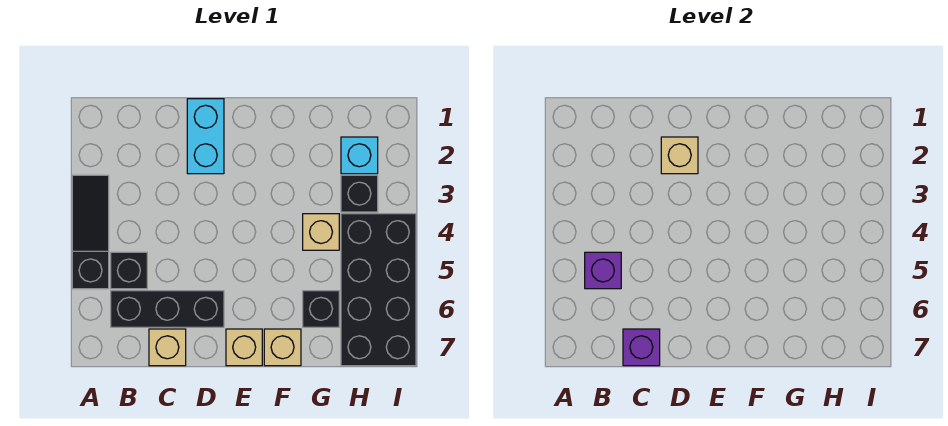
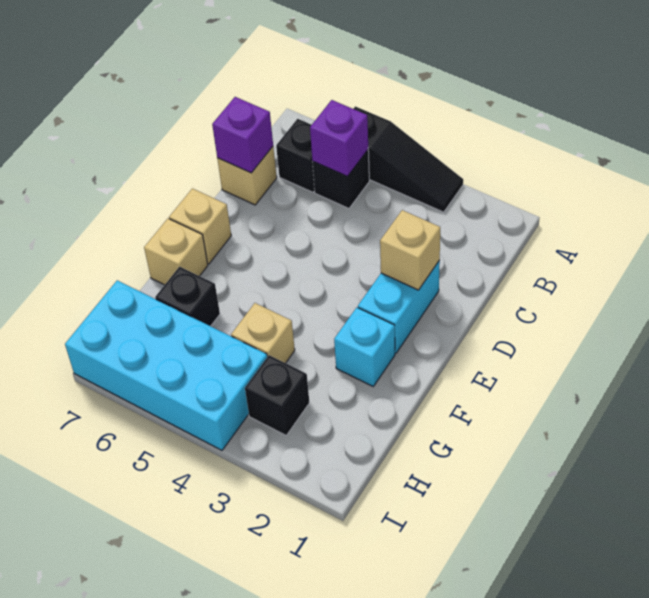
black brick B6:D6 level 1 -> black brick B6 level 1
cyan brick D1:D2 level 1 -> cyan brick D2:E2 level 1
cyan brick H2 level 1 -> cyan brick F2 level 1
black brick H4:I7 level 1 -> cyan brick H4:I7 level 1

